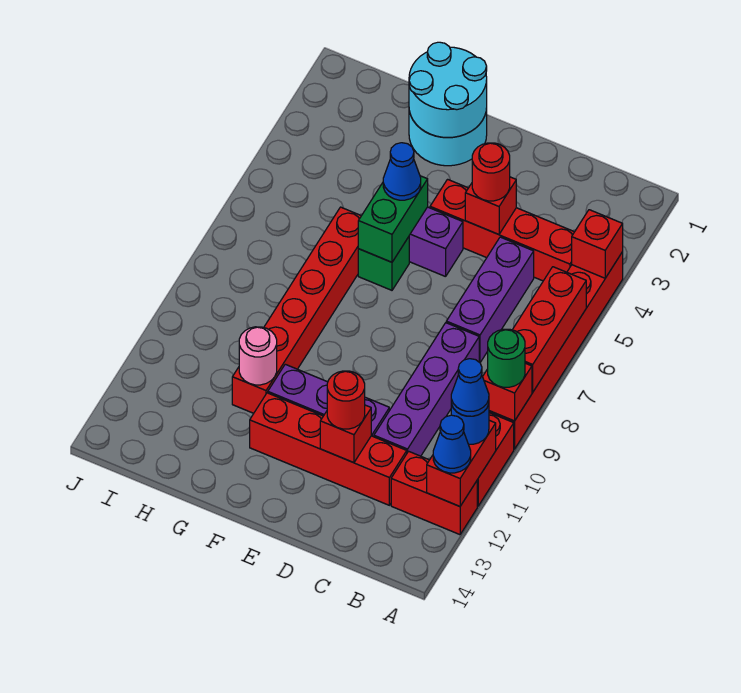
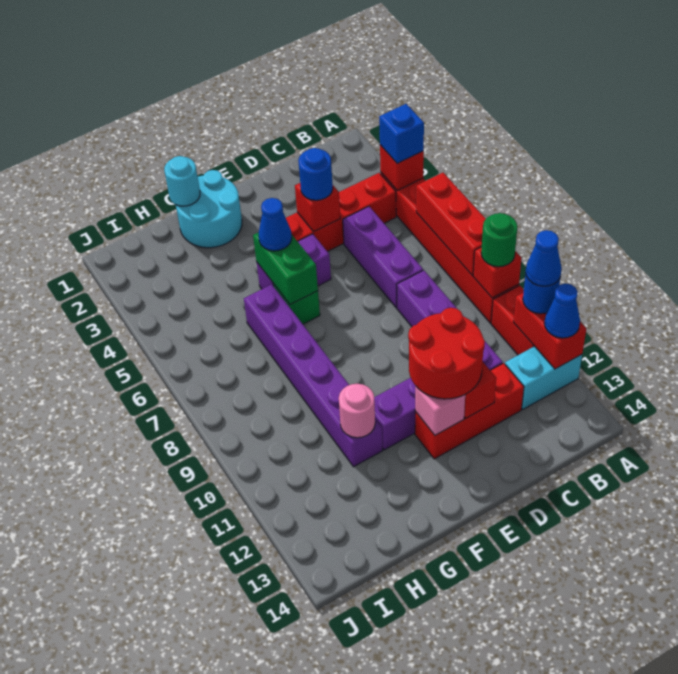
none -> blue brick A4 level 3
red brick A12:B12 level 1 -> cyan brick A12:B12 level 1
red brick C12:F12 level 1 -> red brick C12:E12 level 1
red round brick D4 level 3 -> blue round brick D4 level 3
red round brick D12 level 3 -> red round brick D11:E12 level 3
none -> pink brick E12 level 2
cyan round brick F1:G2 level 2 -> cyan round brick G1 level 2
red brick G6:G11 level 1 -> purple brick G6:G11 level 1

